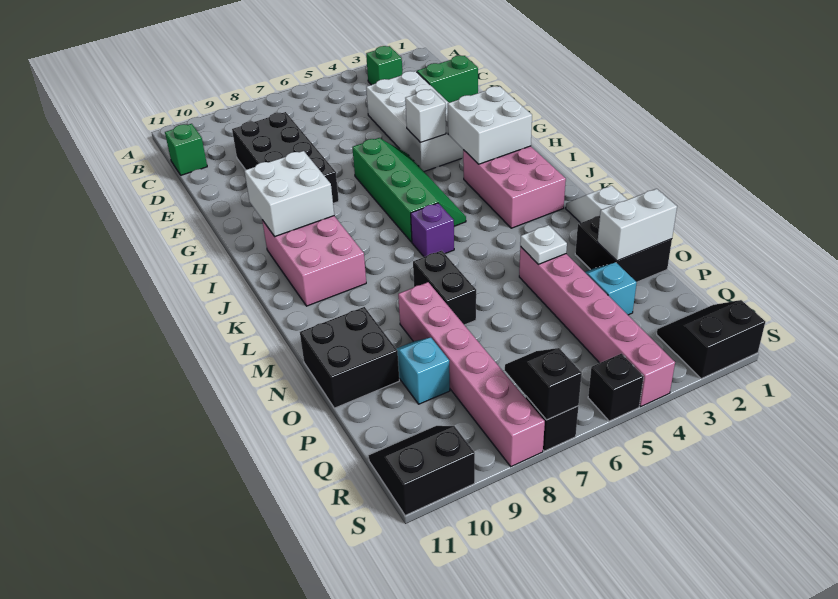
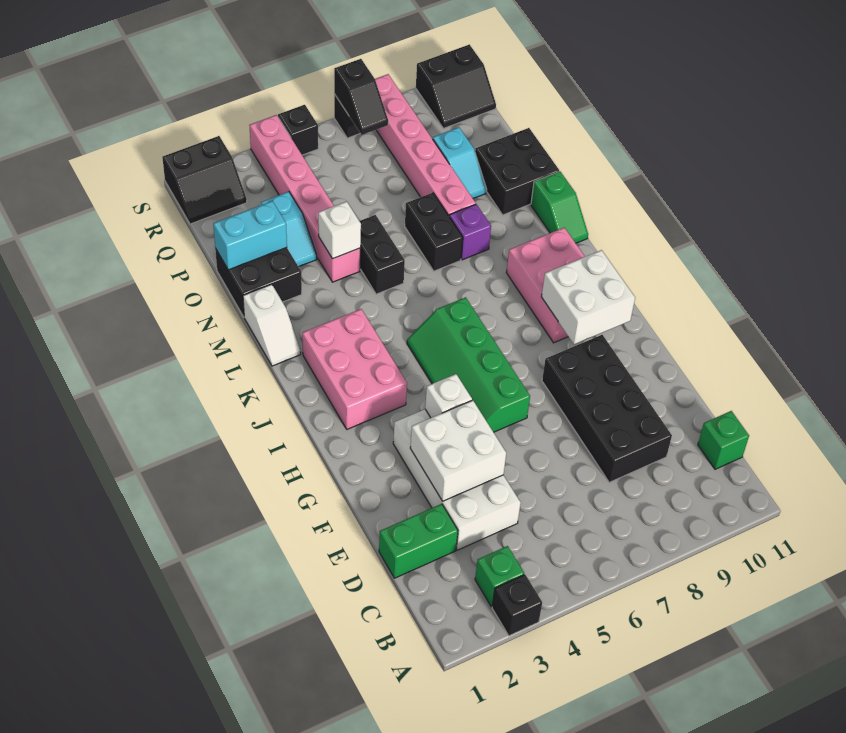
none -> black brick A3 level 1
white brick H2:I3 level 2 -> white brick E3:F4 level 2
purple brick K6 level 1 -> purple brick M8 level 1
none -> green slope L11:M11 level 1 top M
none -> black brick M5:N5 level 1
white plate N4 level 2 -> white brick N4 level 2
white brick O1:O2 level 2 -> cyan brick O1:O2 level 2

